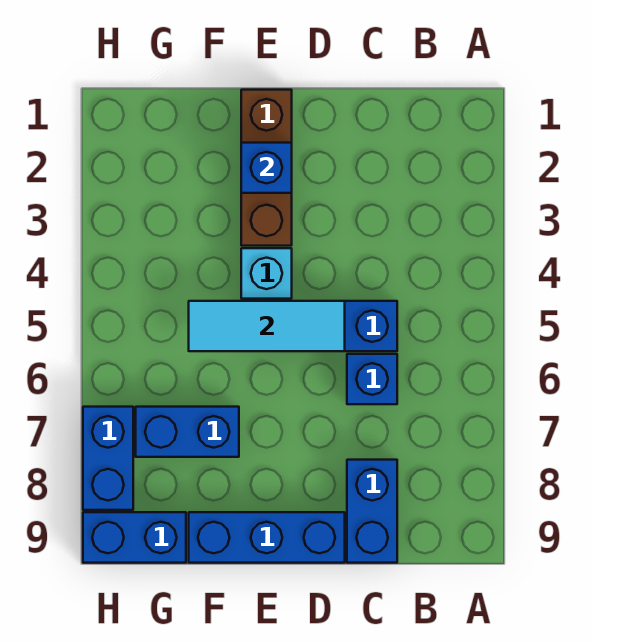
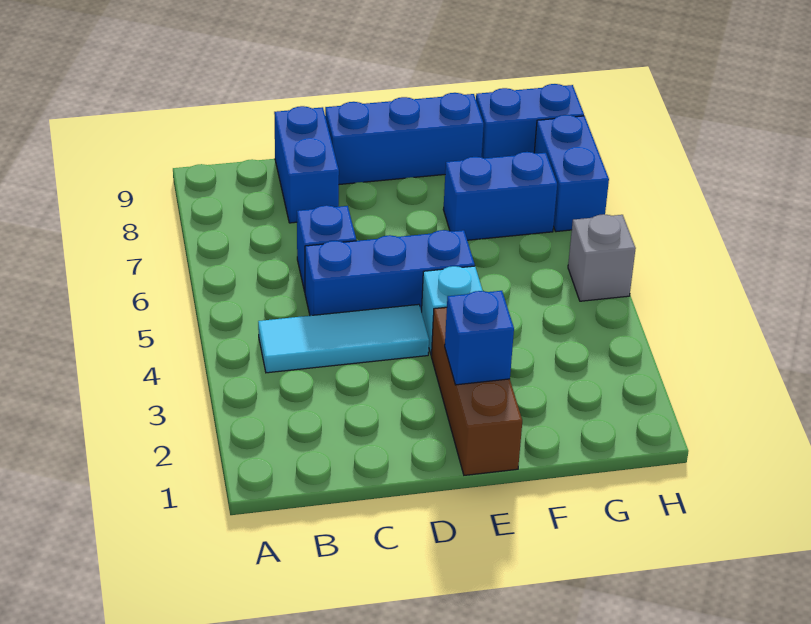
cyan tile D5:F5 level 2 -> cyan tile B4:D4 level 1
none -> grey brick H5 level 1

